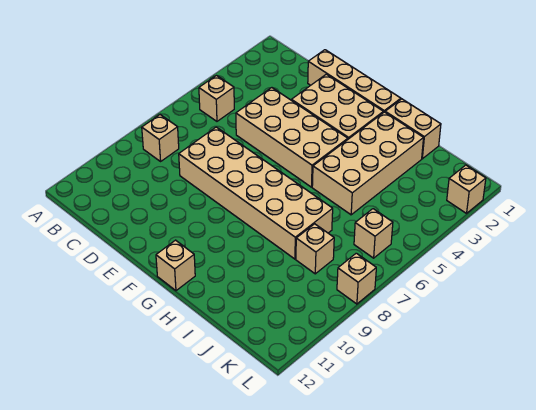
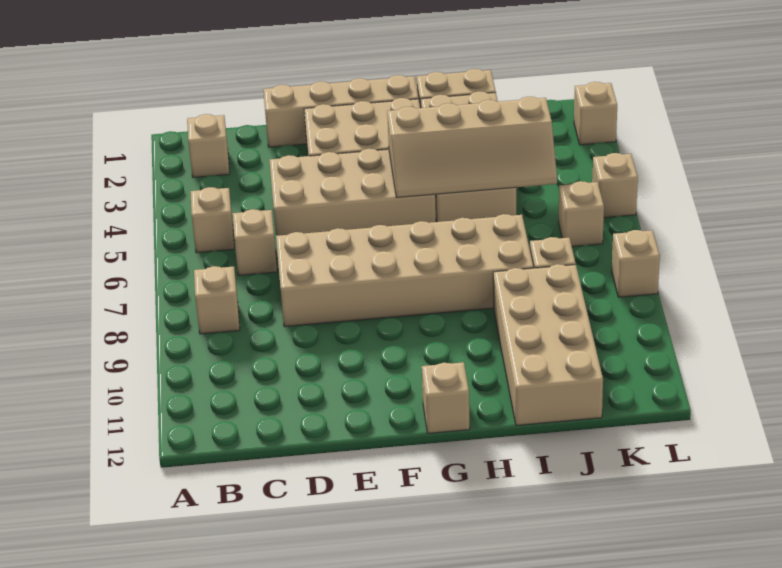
none -> tan brick B2 level 1
none -> tan brick C6 level 1
none -> tan slope G4:J5 level 2 top 4
none -> tan brick I9:J12 level 1
none -> tan brick L5 level 1

